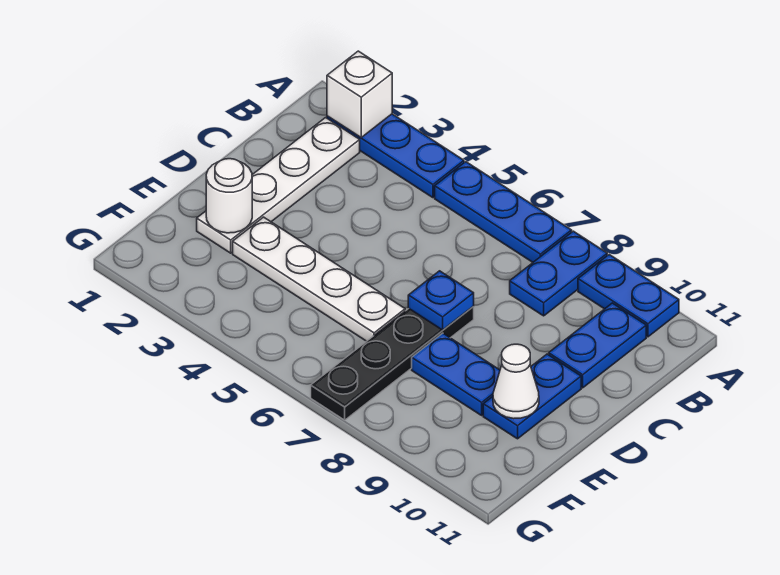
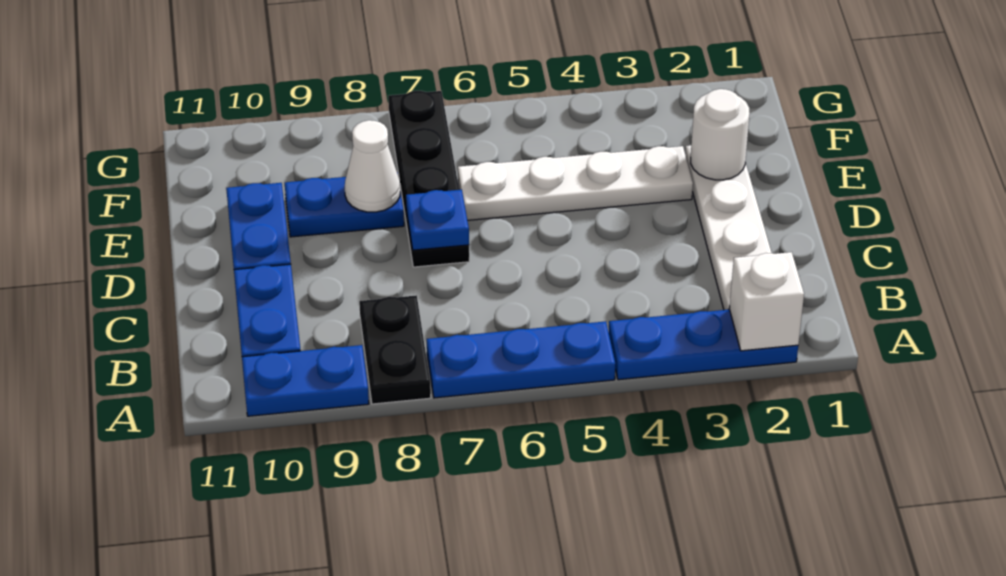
blue plate A8:B8 level 1 -> black plate A8:B8 level 1
white cone E10 level 2 -> white cone E8 level 2

